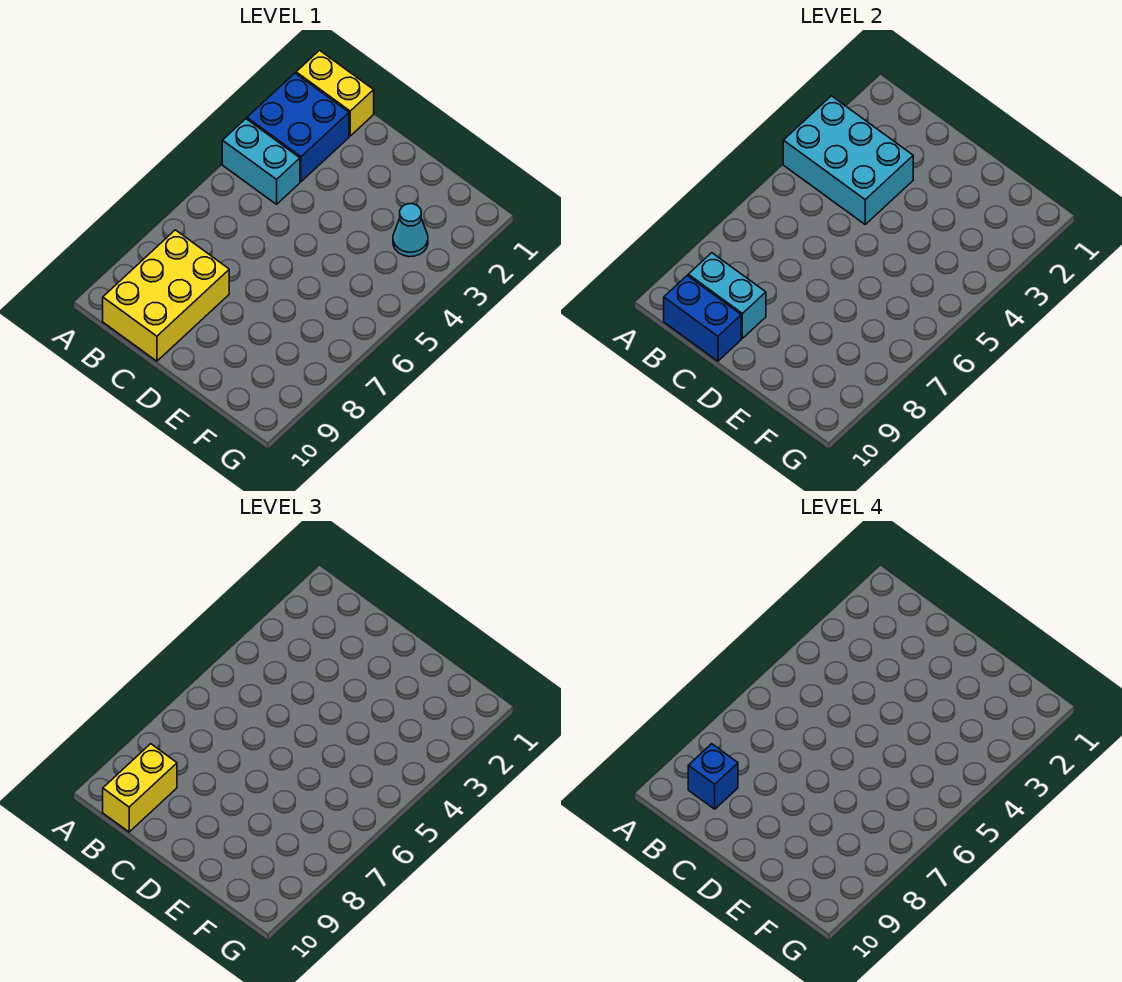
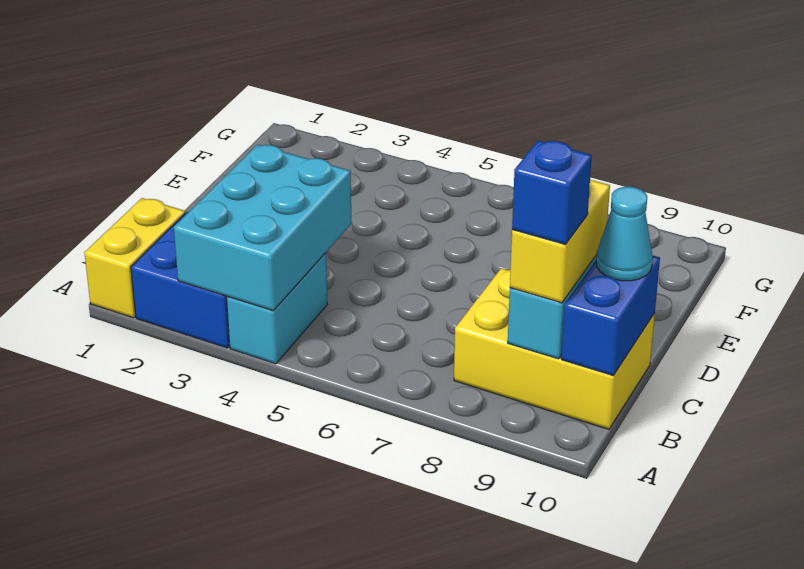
yellow brick B9:B10 level 3 -> yellow brick B9:C9 level 3
cyan cone F3 level 1 -> cyan cone C10 level 3

